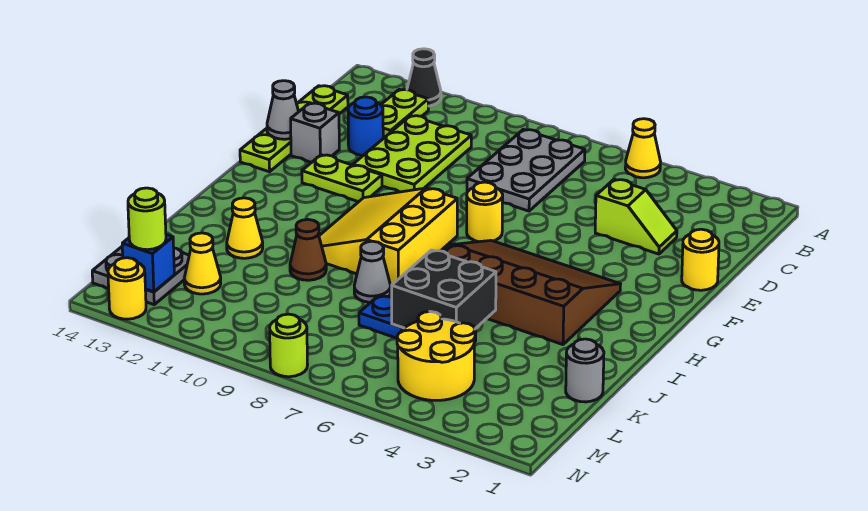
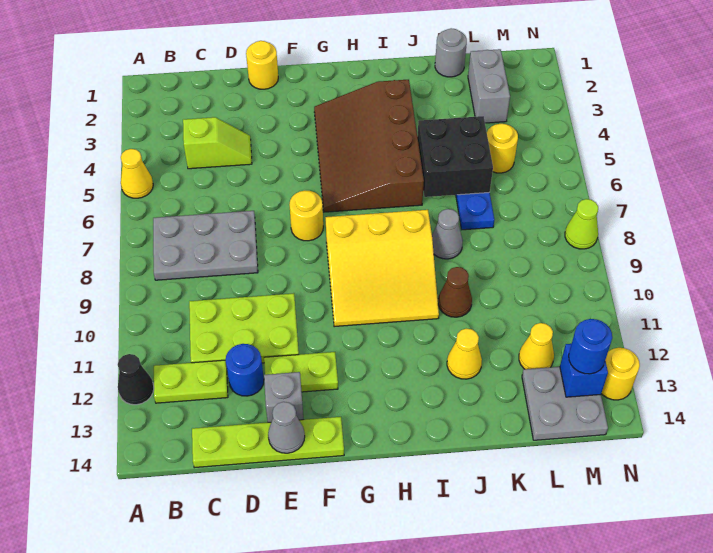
lime slope D3:D4 level 1 top 4 -> lime slope C4:D4 level 1 top C
lime plate F11:F12 level 1 -> lime plate E12:F12 level 1
none -> grey brick L2:L3 level 1
yellow round brick L4:M5 level 1 -> yellow round brick L5 level 1
lime round brick M13 level 3 -> blue round brick M13 level 3
lime round brick N8 level 1 -> lime cone N8 level 1

